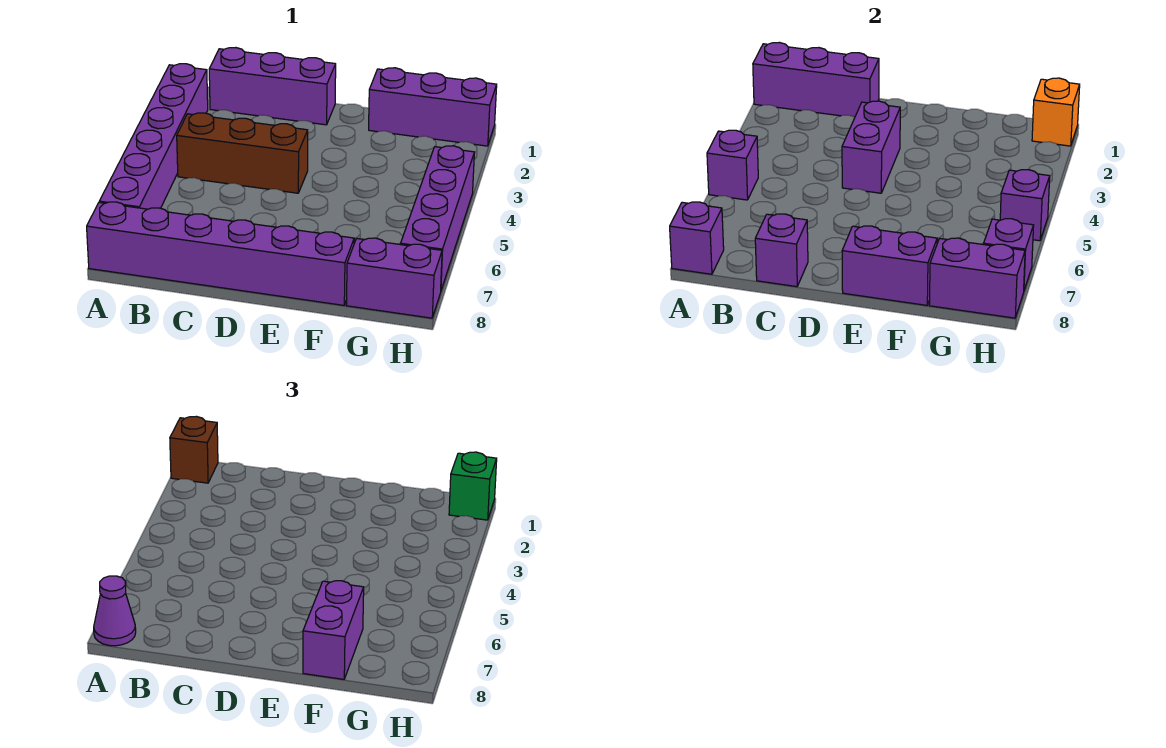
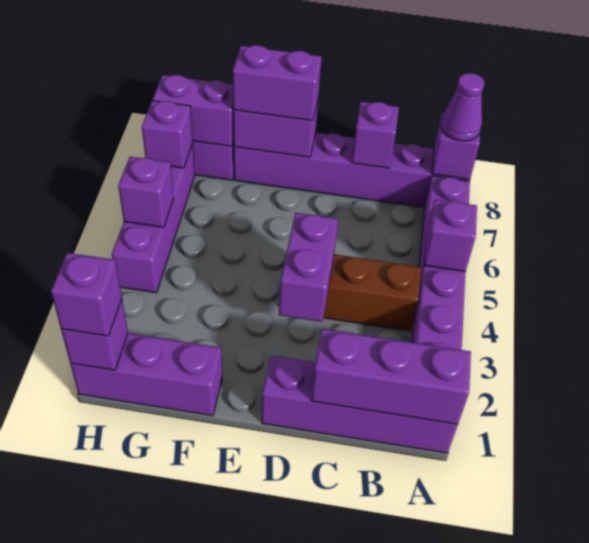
brown brick A1 level 3 -> none
purple brick B1:D1 level 1 -> purple brick A1:D1 level 1
purple brick F7:F8 level 3 -> purple brick E8:F8 level 3
orange brick H1 level 2 -> purple brick H1 level 2
green brick H1 level 3 -> purple brick H1 level 3

